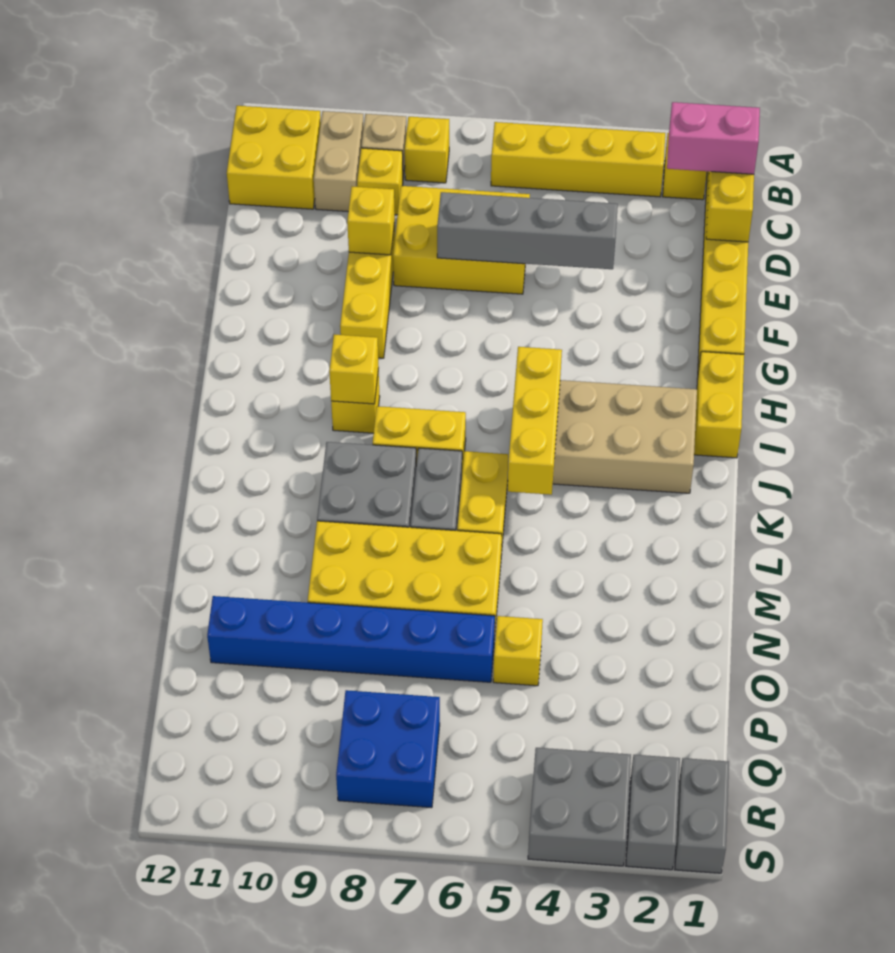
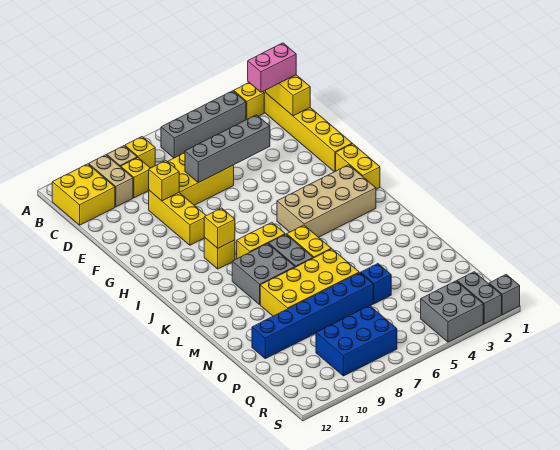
yellow brick B3:B6 level 1 -> grey brick B3:B6 level 1
yellow brick I5:K5 level 2 -> none
yellow brick O5 level 1 -> blue brick O5 level 1
blue brick Q7:R8 level 1 -> blue brick Q7:R9 level 1
grey brick R1:S1 level 1 -> grey brick S1 level 1

